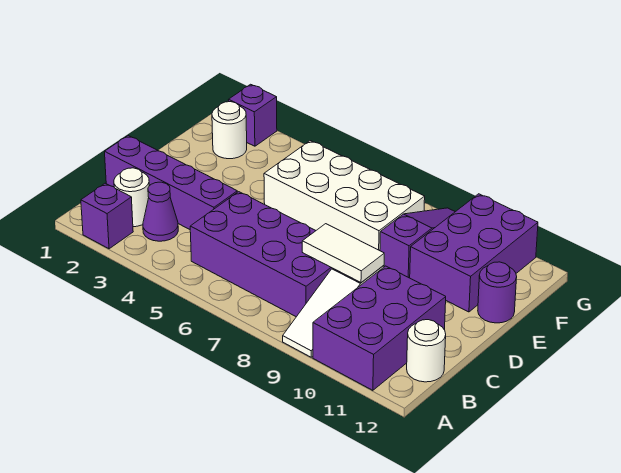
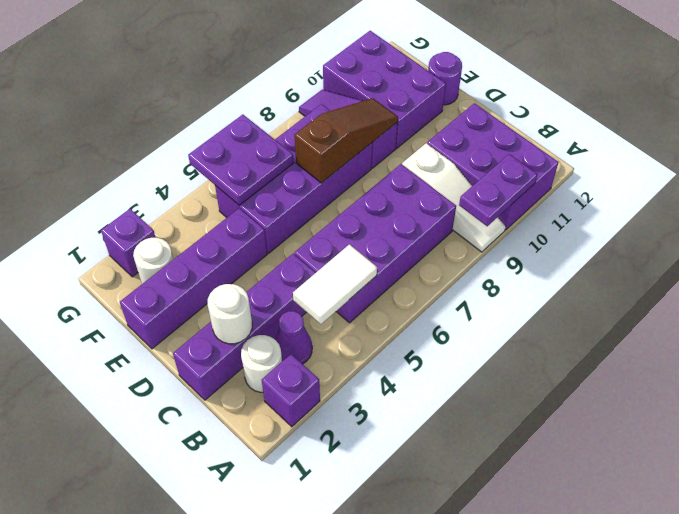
none -> purple plate A9:A10 level 2
white round brick B12 level 1 -> white round brick C2 level 2
white tile C8:C9 level 2 -> white tile B4:B5 level 2
none -> purple brick E1:E4 level 1
white brick E5:F8 level 1 -> purple brick E5:F8 level 1
none -> brown slope E7:E9 level 2 top 7
none -> purple plate F5:G6 level 2

